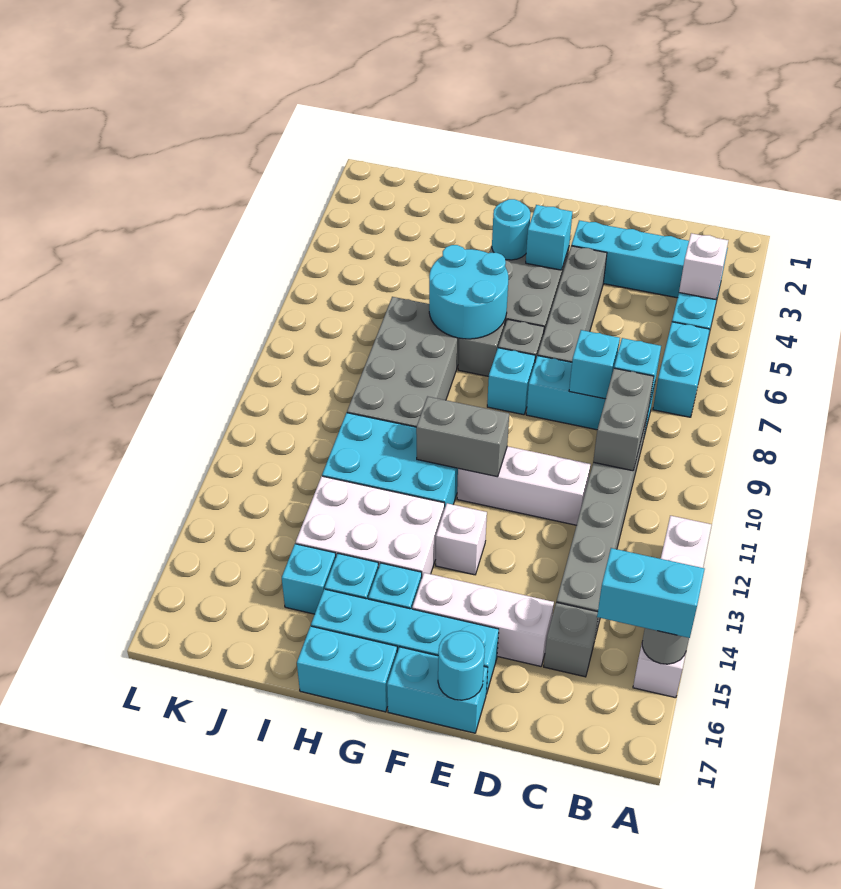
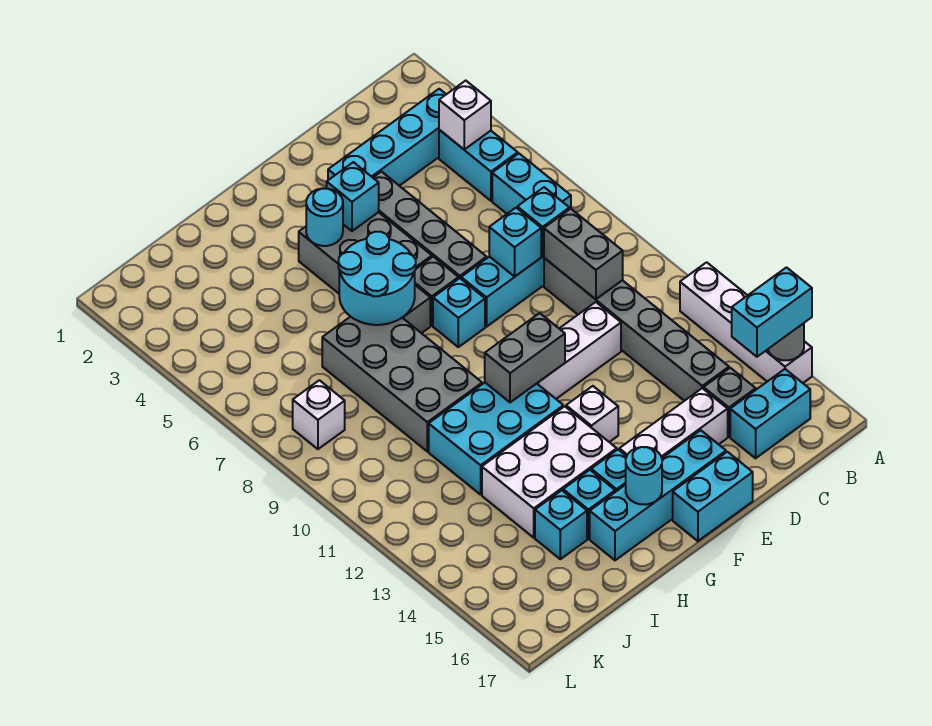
cyan round brick E17 level 2 -> cyan round brick G16 level 2
cyan brick G17:H17 level 1 -> cyan brick B16:C16 level 1
none -> white brick K8 level 1

